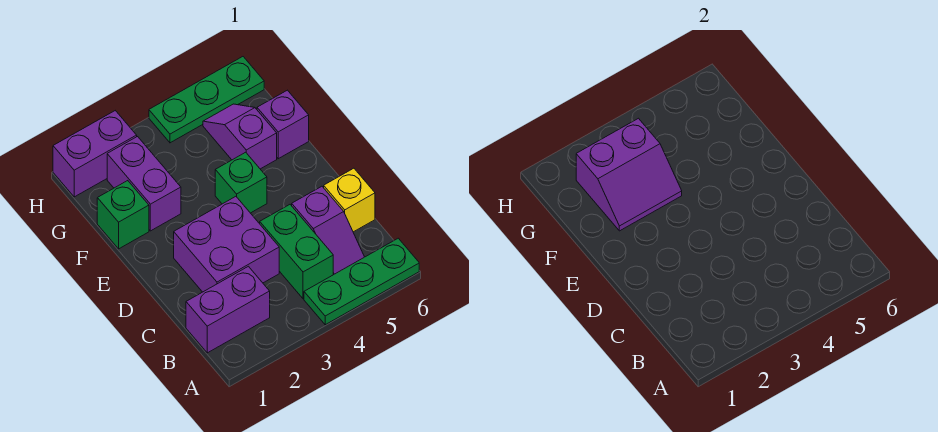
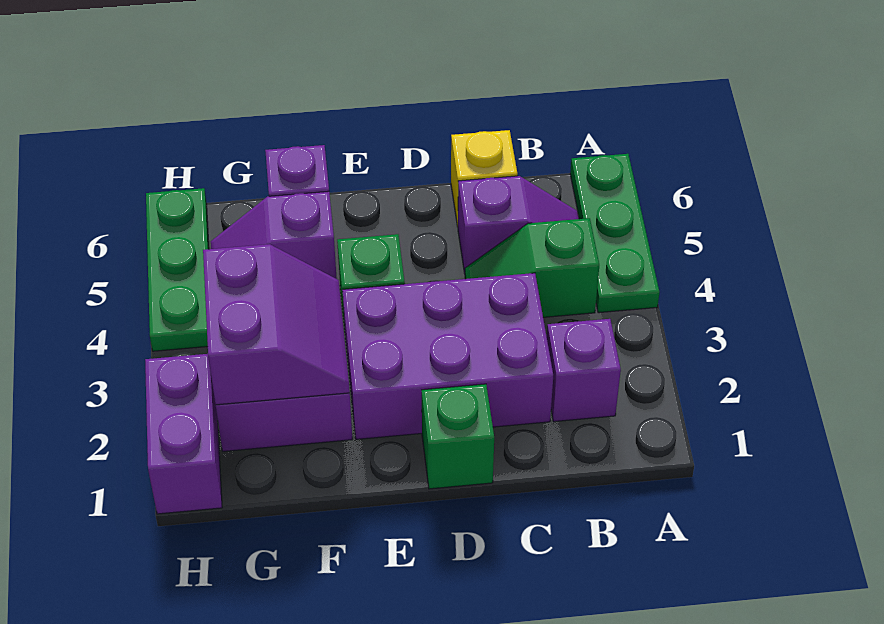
purple brick B1:B2 level 1 -> purple brick B2 level 1
green brick B4:C4 level 1 -> green slope B4:C4 level 1 top B
purple brick C2:D3 level 1 -> purple brick C2:E3 level 1
green brick F1 level 1 -> green brick D1 level 1

